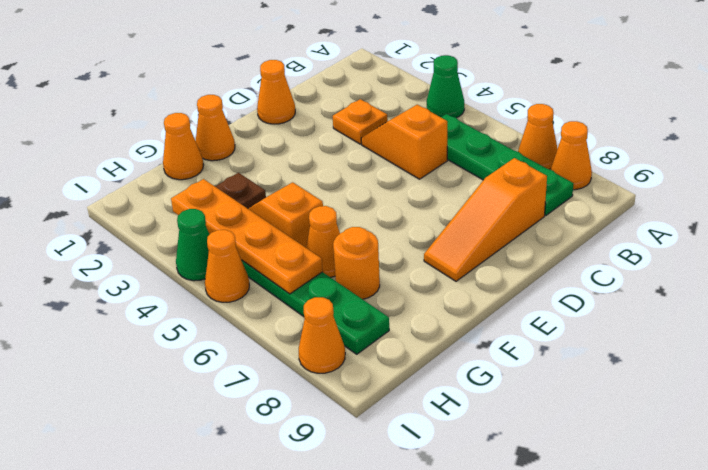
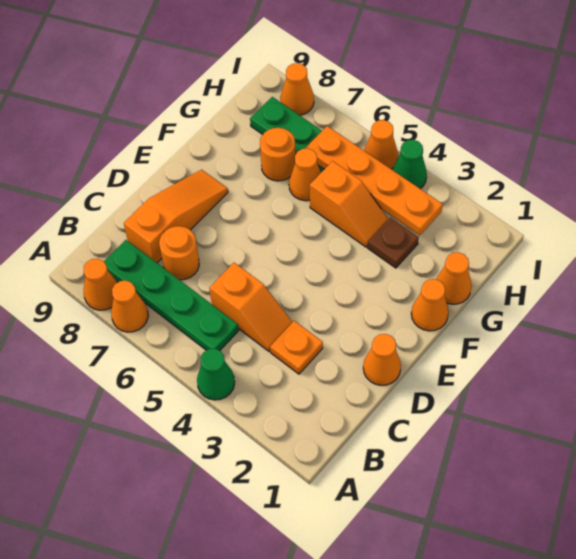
none -> orange round brick C7 level 1

